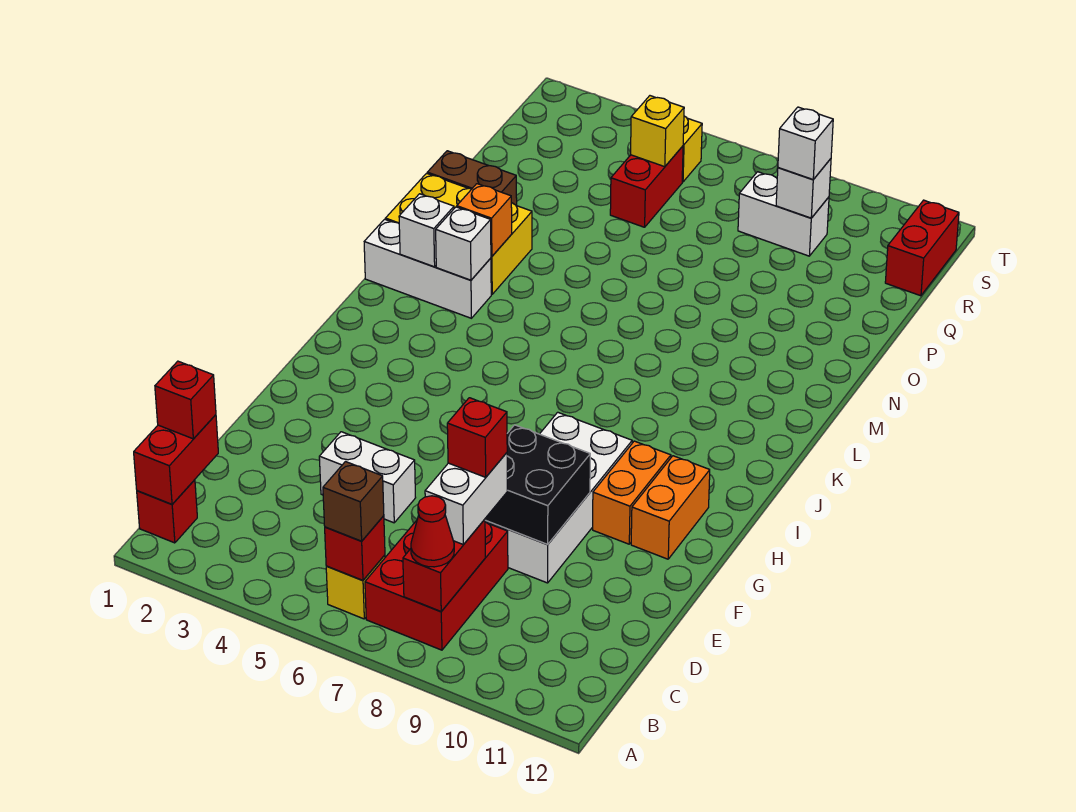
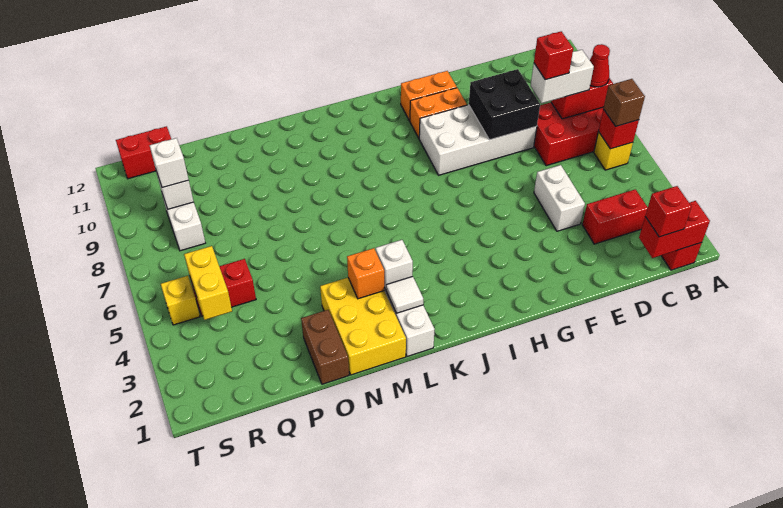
none -> red brick C3:D3 level 1
white brick L2 level 2 -> white tile L2 level 2
yellow brick R5 level 2 -> yellow brick R4:R5 level 2

